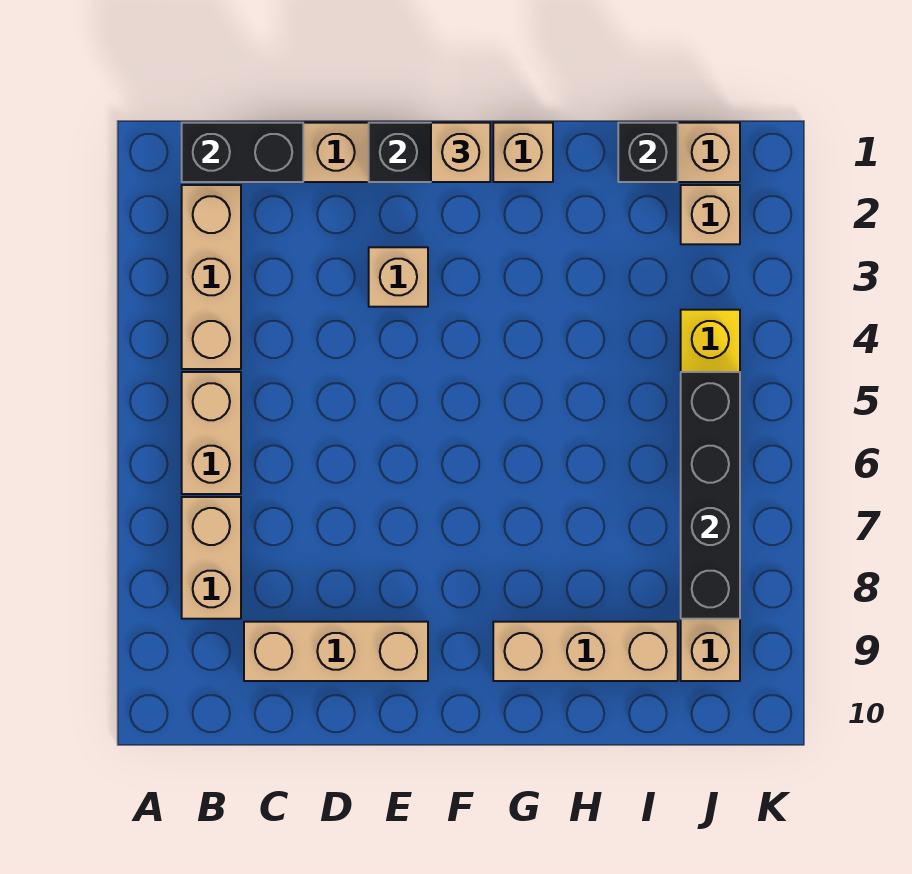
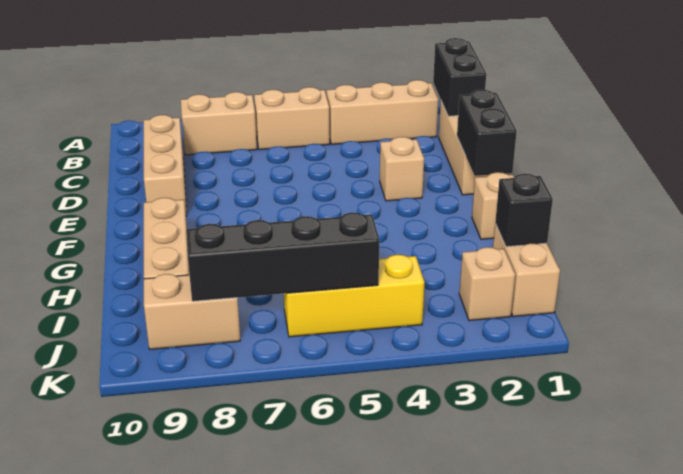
tan brick F1 level 3 -> none

